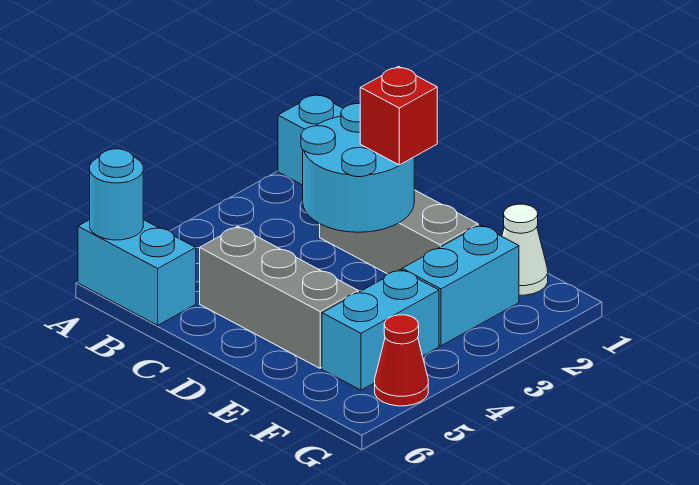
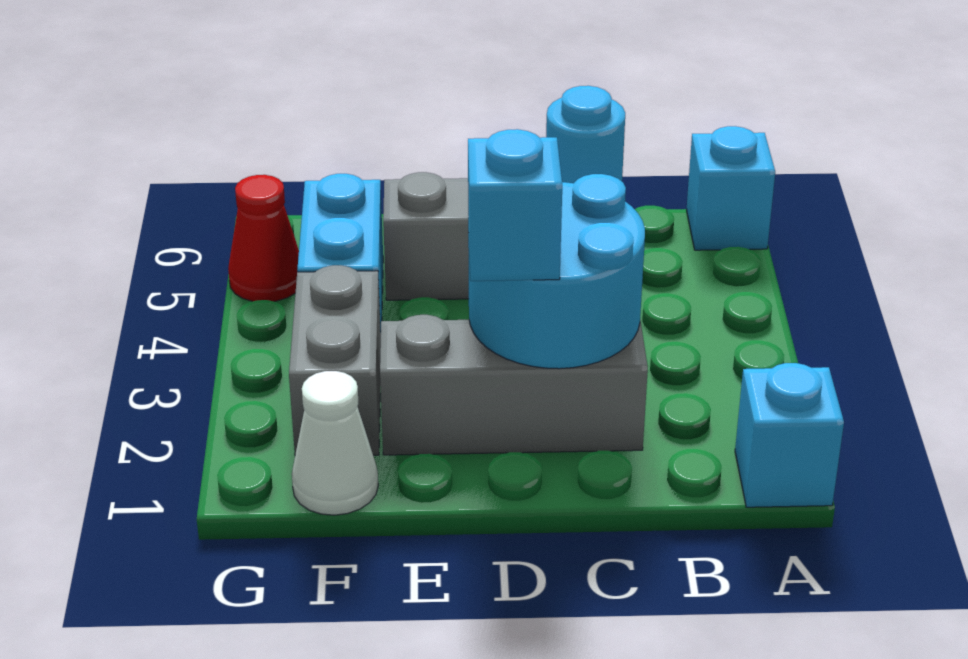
cyan brick A6:B6 level 1 -> cyan brick A6 level 1
cyan round brick A6 level 2 -> cyan round brick C5 level 2
red brick D2 level 3 -> cyan brick D2 level 3
cyan brick F2:F3 level 1 -> grey brick F2:F3 level 1

